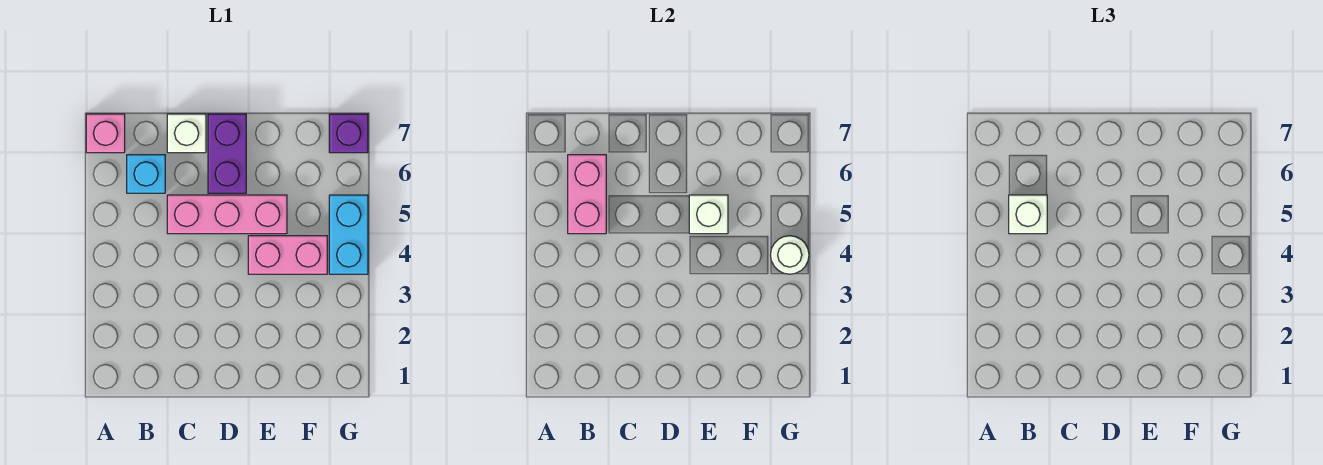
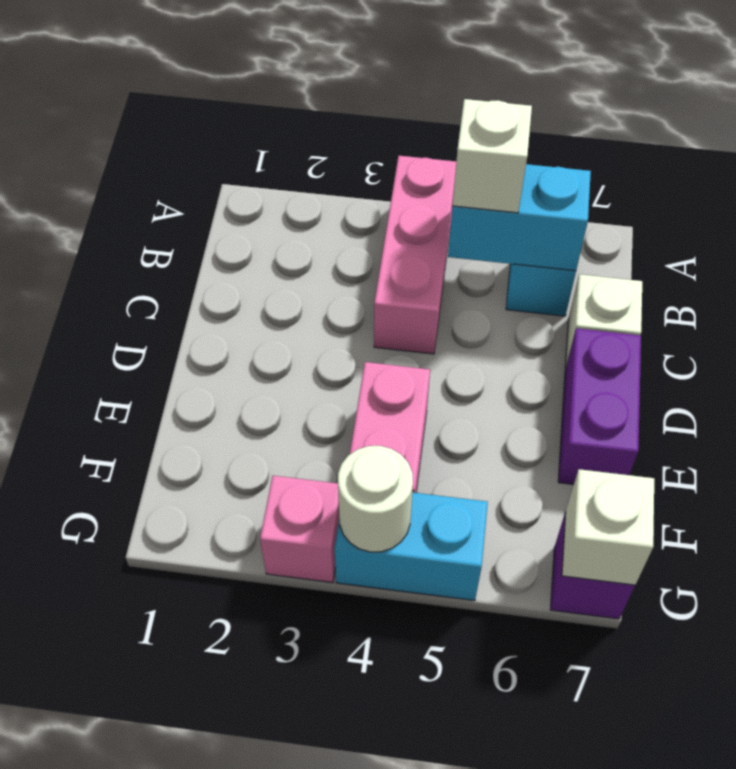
pink brick A7 level 1 -> pink brick G3 level 1
pink brick B5:B6 level 2 -> cyan brick B5:B6 level 2
pink brick C5:E5 level 1 -> pink brick A4:C4 level 1
purple brick D6:D7 level 1 -> purple brick D7:E7 level 1
white brick E5 level 2 -> white brick G7 level 2

